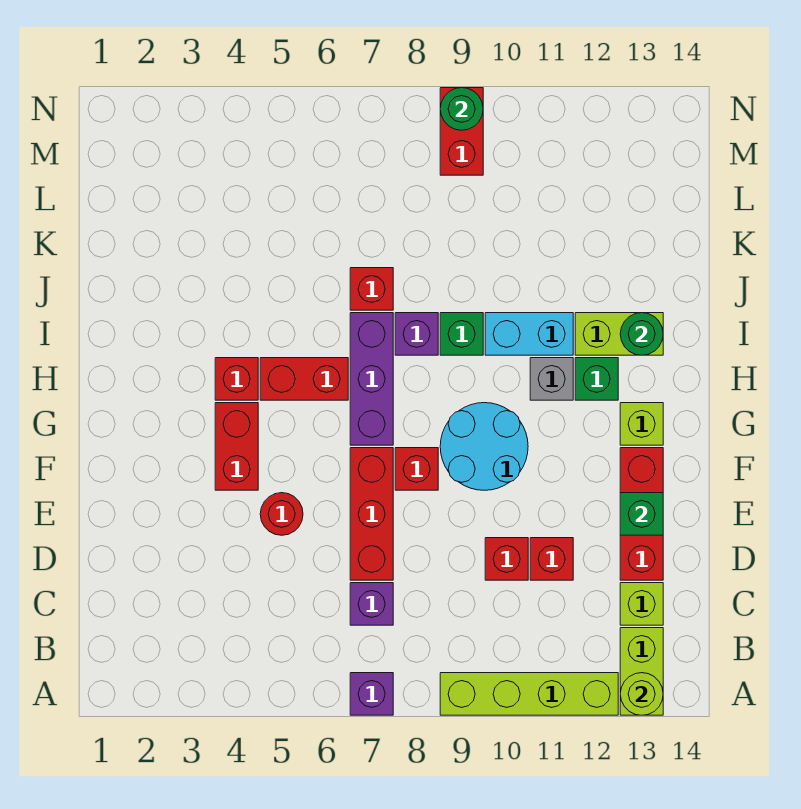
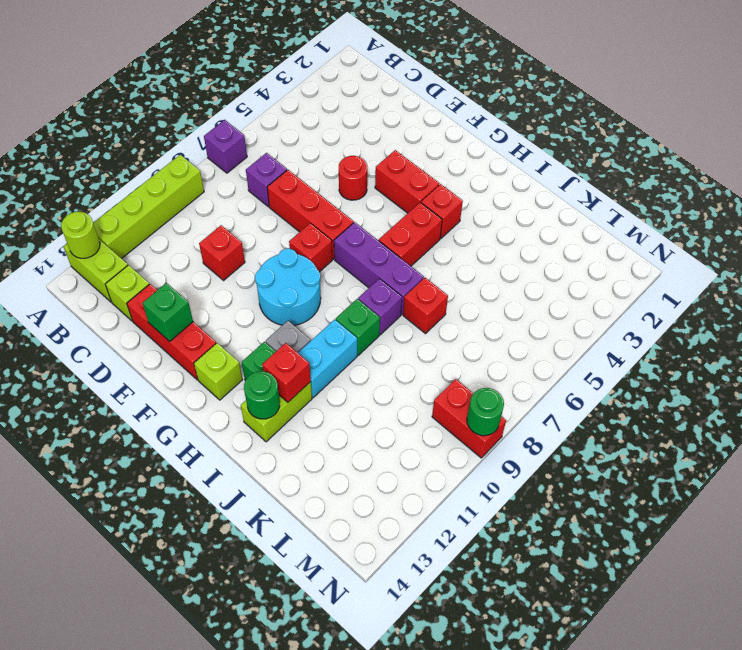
red brick D11 level 1 -> red brick I12 level 2

